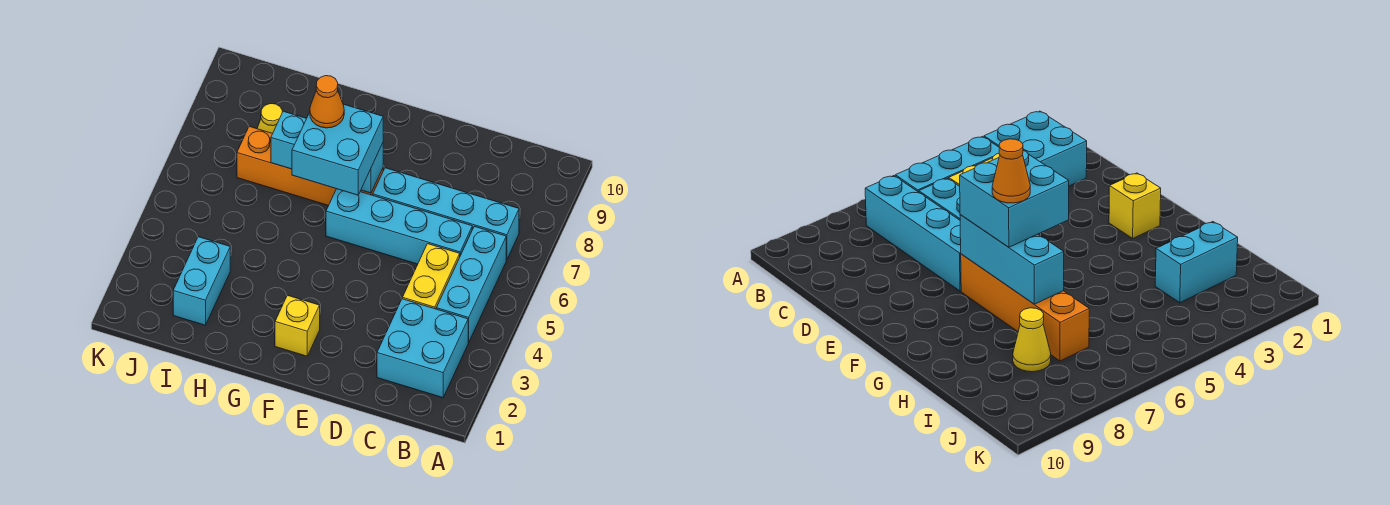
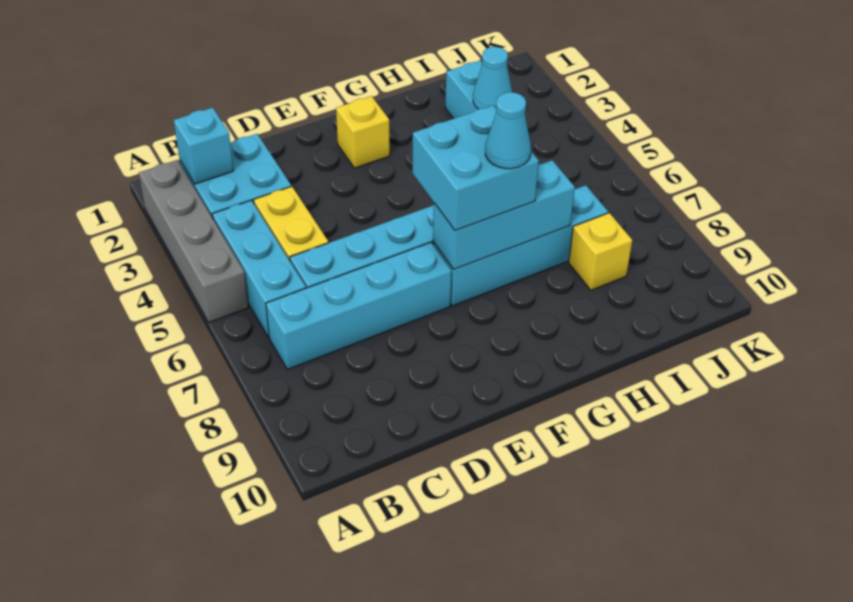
none -> grey brick A2:A5 level 1
none -> cyan brick B2 level 2
orange brick F7:I7 level 1 -> cyan brick F7:I7 level 1
orange cone G7 level 4 -> cyan cone G7 level 4
none -> cyan cone I3 level 2
yellow cone I8 level 1 -> yellow brick I8 level 1

